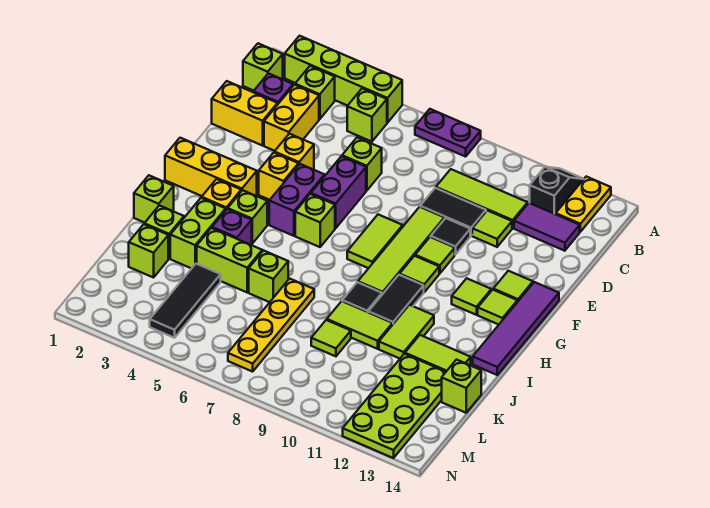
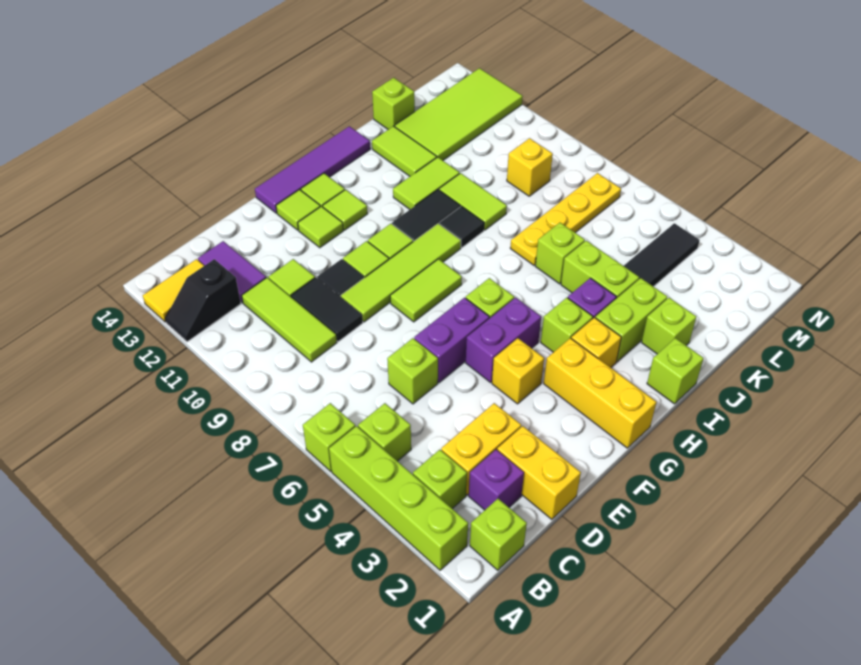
purple plate A7:A8 level 1 -> none
yellow plate A13:B13 level 1 -> yellow tile A13:B13 level 1
yellow brick E4 level 1 -> yellow brick L9 level 1
lime brick K2 level 1 -> lime brick A6 level 1
lime tile K9 level 1 -> lime tile F12 level 1
lime plate K12:N13 level 1 -> lime tile K12:N13 level 1

